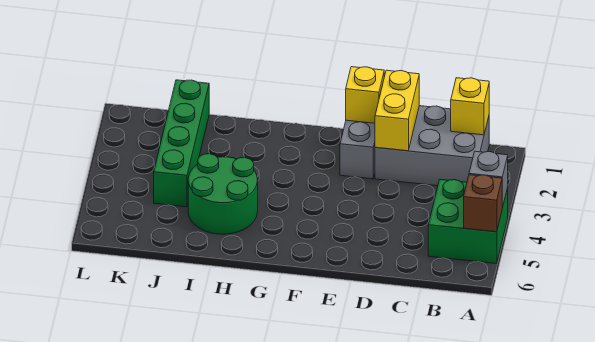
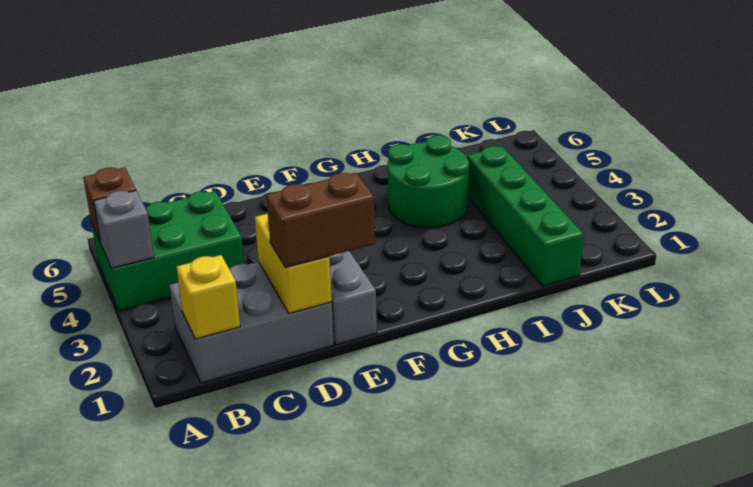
green brick A4:B5 level 1 -> green brick A4:C5 level 1
none -> brown brick D1:E1 level 3
yellow brick E1 level 2 -> none

